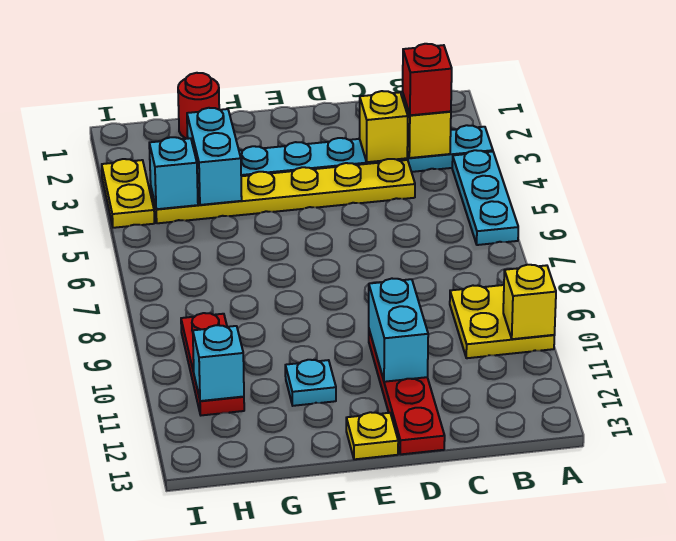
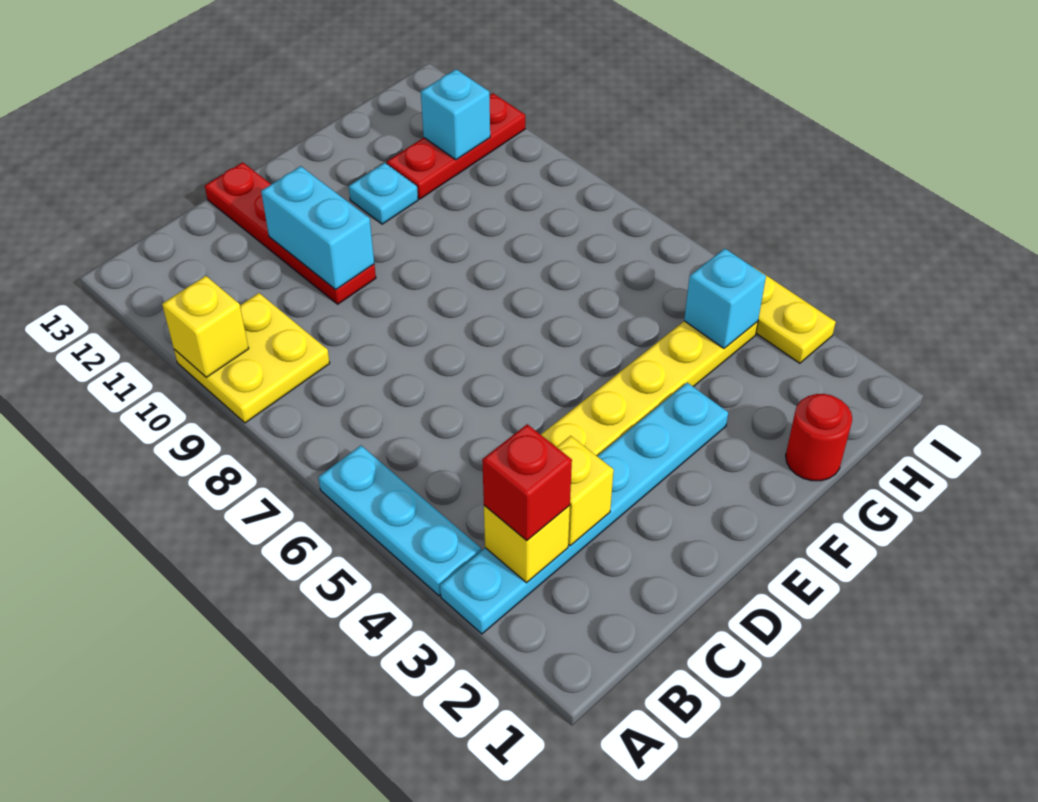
yellow plate E13 level 1 -> none
cyan brick G3:G4 level 2 -> none
red plate H9:H11 level 1 -> red plate G11:I11 level 1

